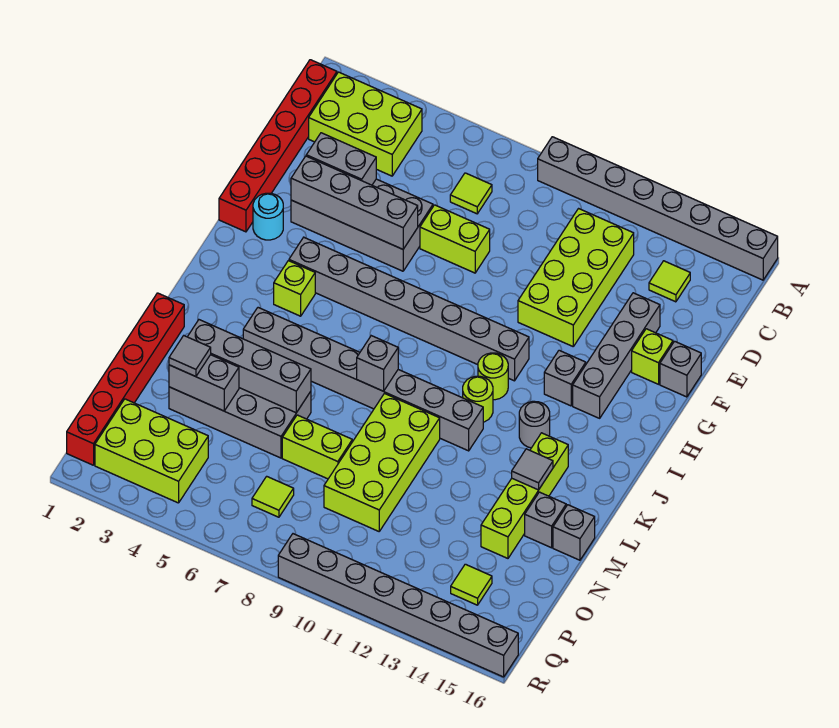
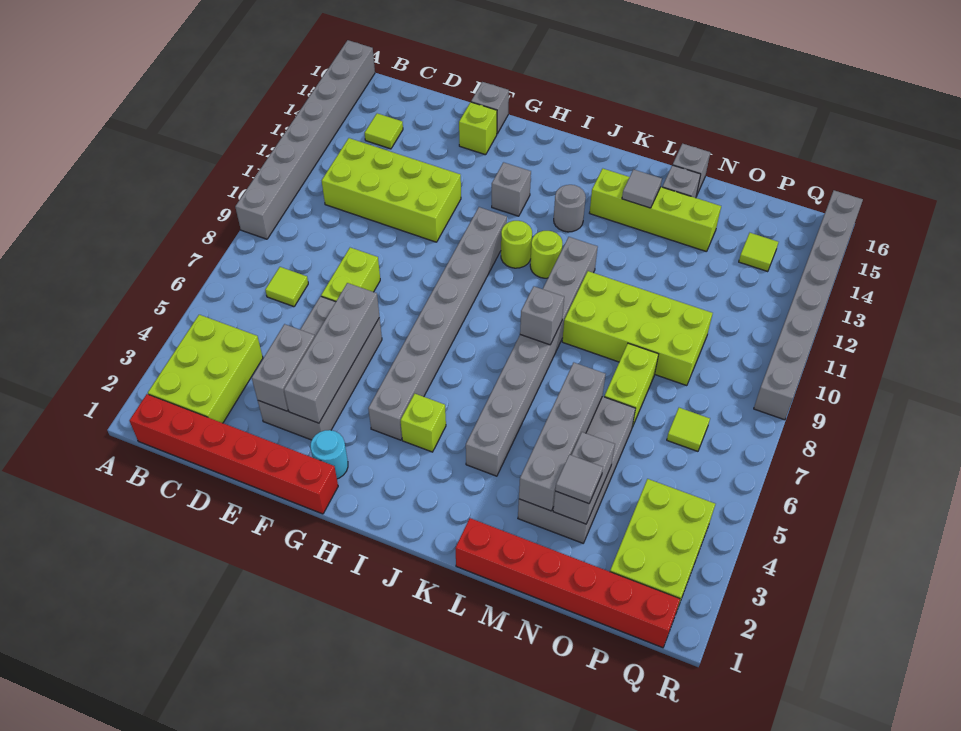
grey brick E14:H14 level 1 -> none

